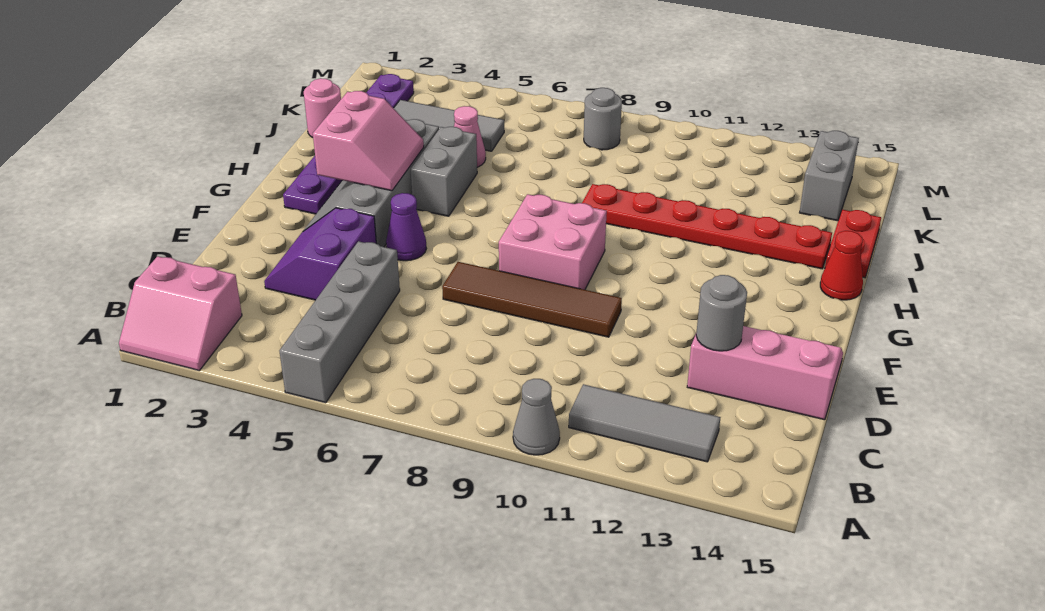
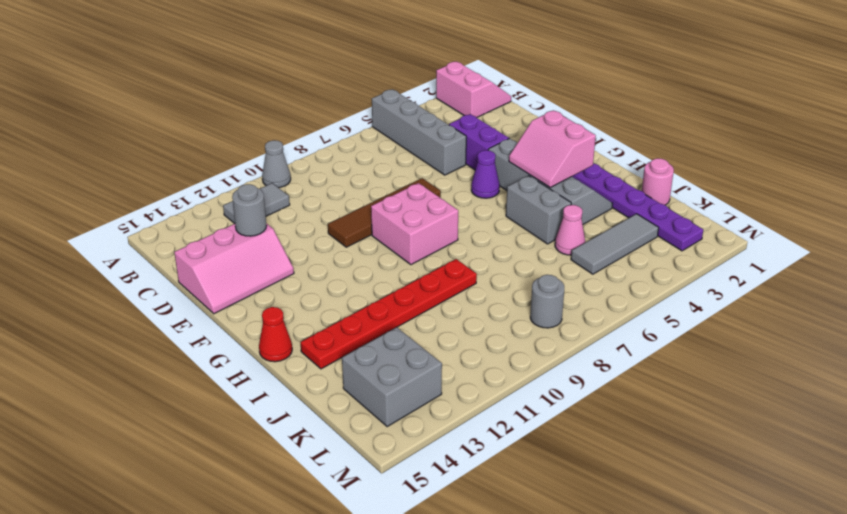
pink slope A1:B2 level 1 top B -> pink slope A1:B2 level 1 top 2
grey tile B11:B13 level 1 -> grey tile B11:B12 level 1
red plate I15:J15 level 1 -> none
grey brick K14:L14 level 1 -> grey brick K13:L14 level 1

